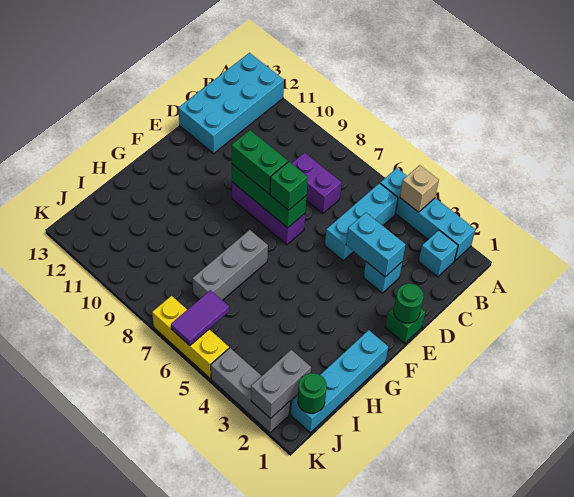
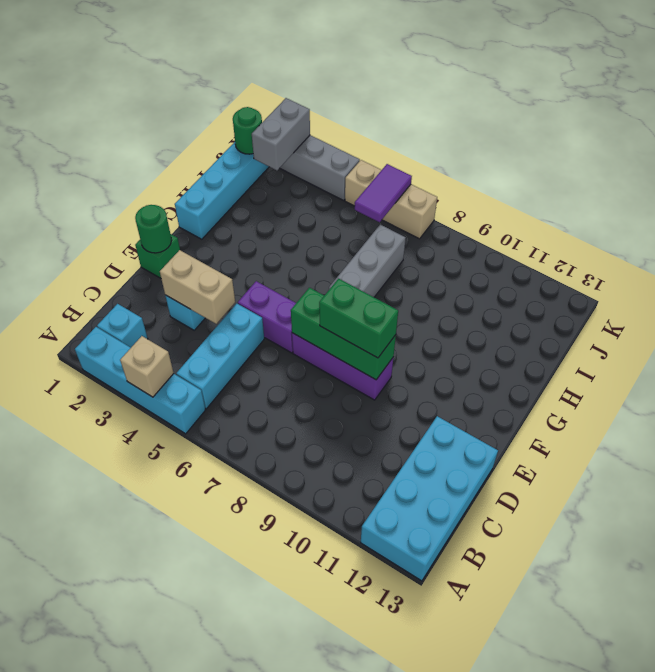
purple brick C7:C8 level 1 -> purple brick E5:E6 level 1
cyan brick D3:D4 level 2 -> tan brick D3:D4 level 2
green brick E7 level 3 -> none
yellow brick K5:K7 level 1 -> tan brick K5:K7 level 1

